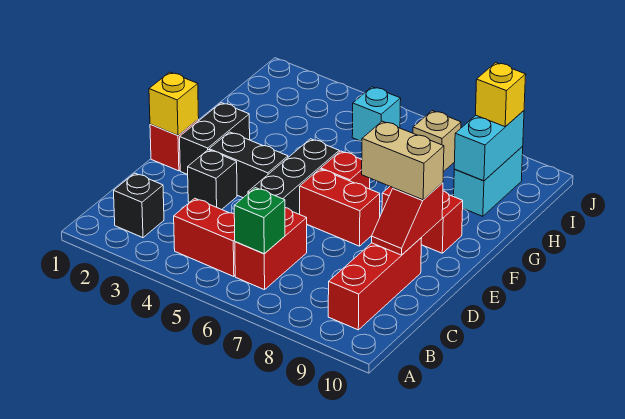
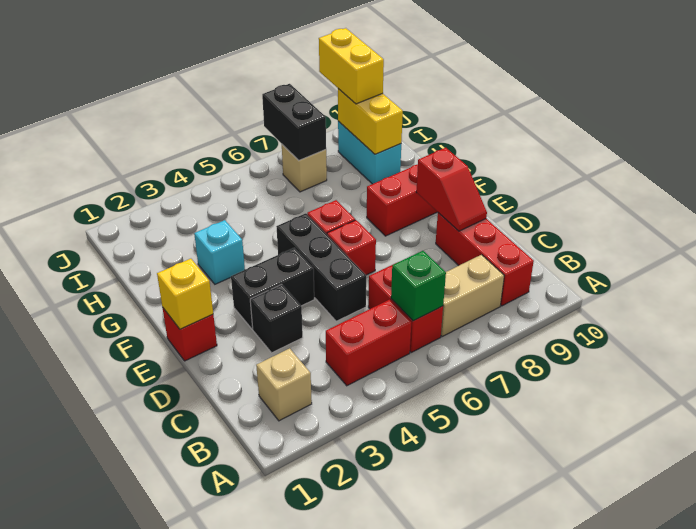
black brick B2 level 1 -> tan brick B2 level 1
black brick E2:F2 level 1 -> black brick I7:J7 level 2
red brick E6:E7 level 1 -> red brick E6 level 1
tan brick E8:E9 level 3 -> tan brick B7:B8 level 1
cyan brick H9:I9 level 2 -> yellow brick H9:I9 level 2
cyan brick I5 level 1 -> cyan brick G3 level 1
yellow brick I9 level 3 -> yellow brick I9:J9 level 3

